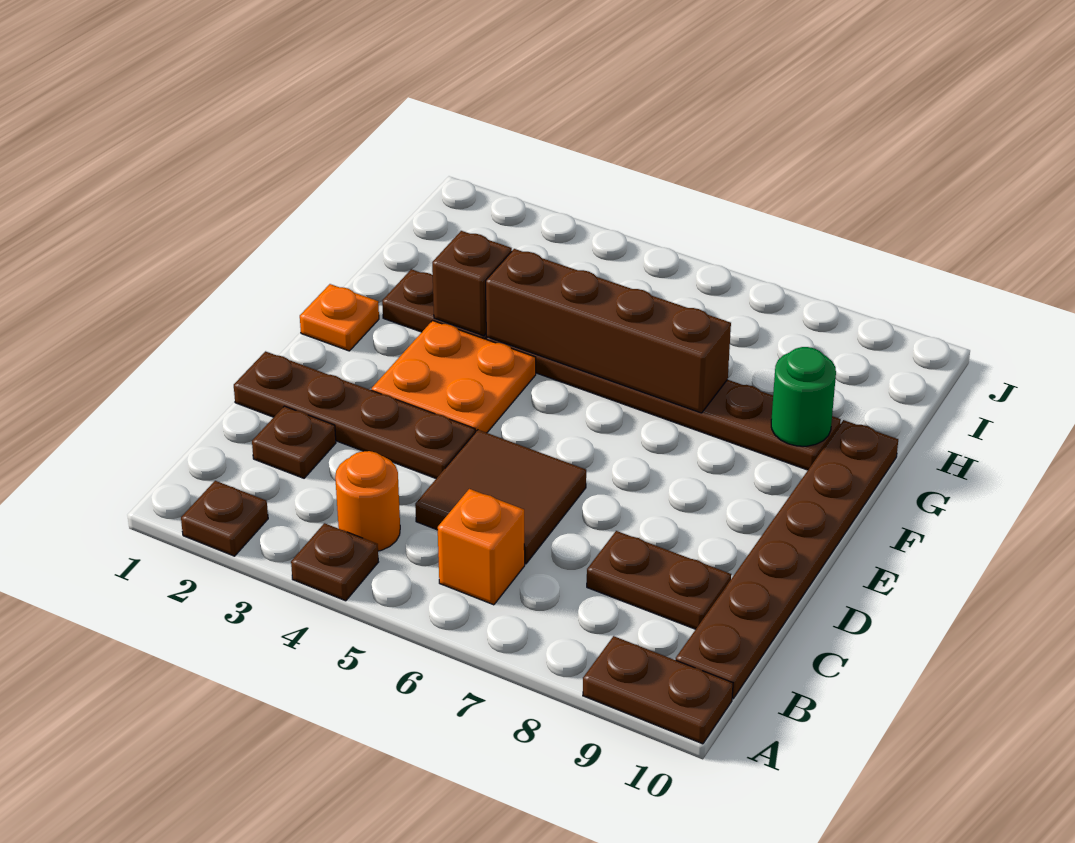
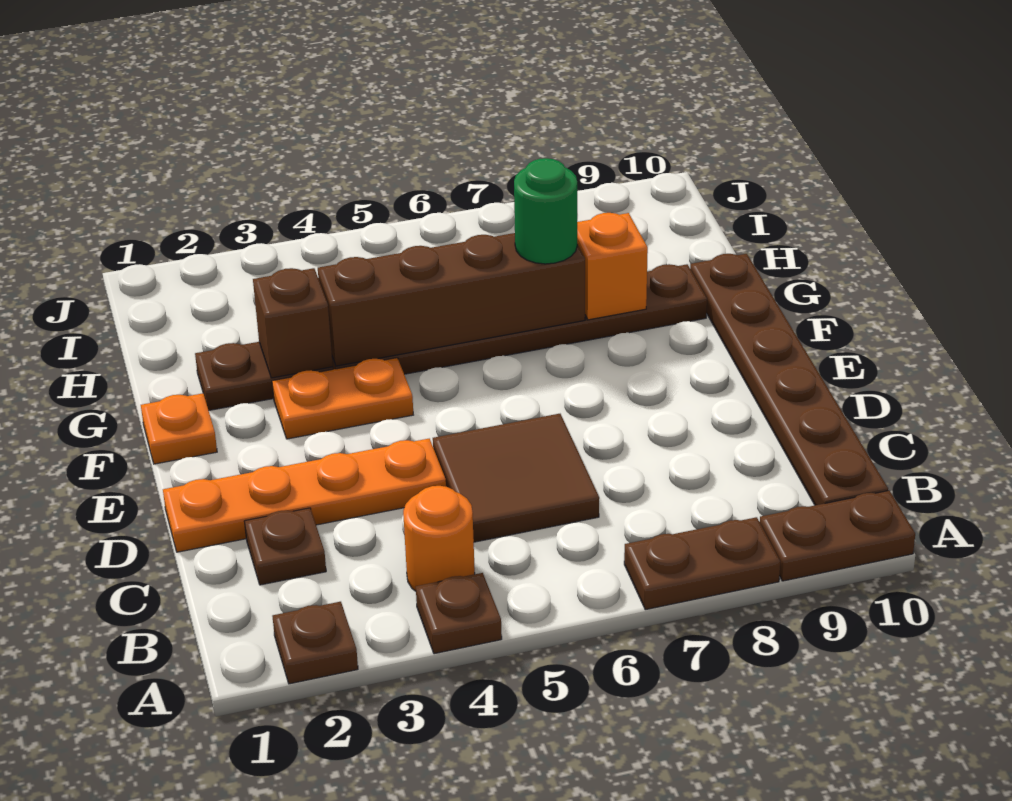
orange brick B6 level 1 -> orange brick G8 level 2
brown plate C8:C9 level 1 -> brown plate A7:A8 level 1
brown plate D1:D4 level 1 -> orange plate D1:D4 level 1
orange plate E3:F4 level 1 -> orange plate F3:F4 level 1
green round brick G9 level 2 -> green round brick G7 level 3

